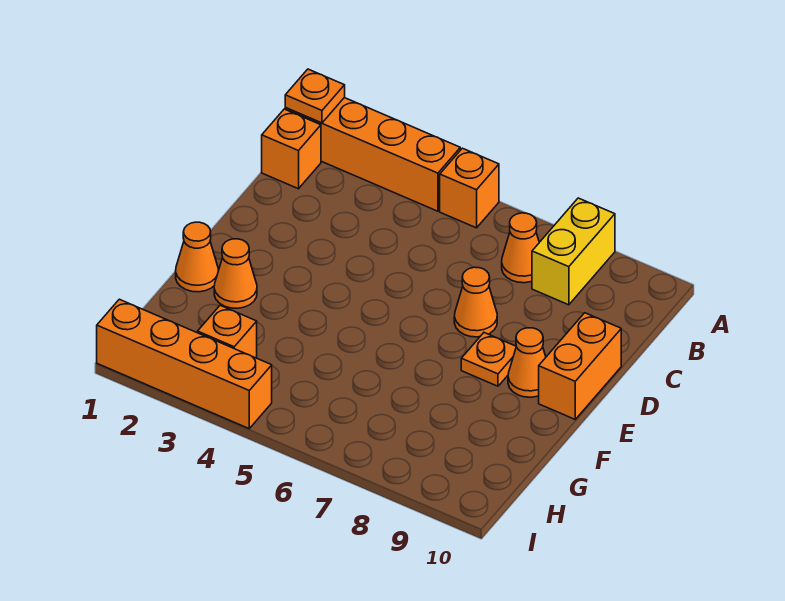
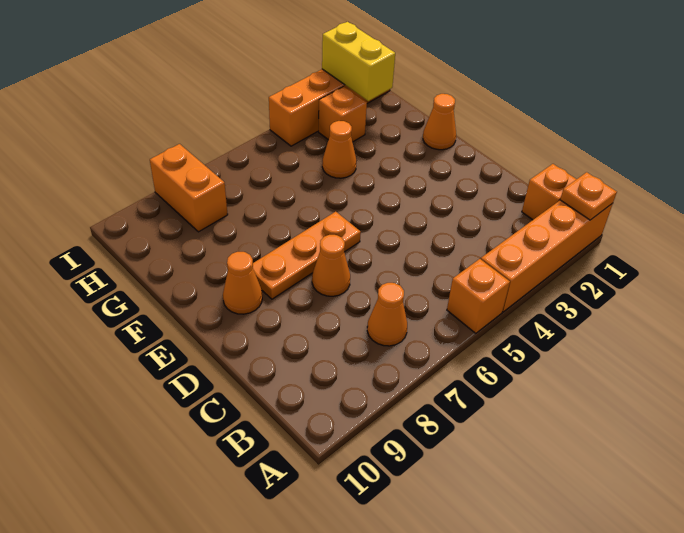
yellow brick A8:B8 level 1 -> yellow brick H2:I2 level 2
orange brick D10:E10 level 1 -> orange brick H8:I8 level 1
orange plate E8 level 1 -> orange plate E6:E8 level 1
orange cone F2 level 1 -> orange cone G4 level 1

